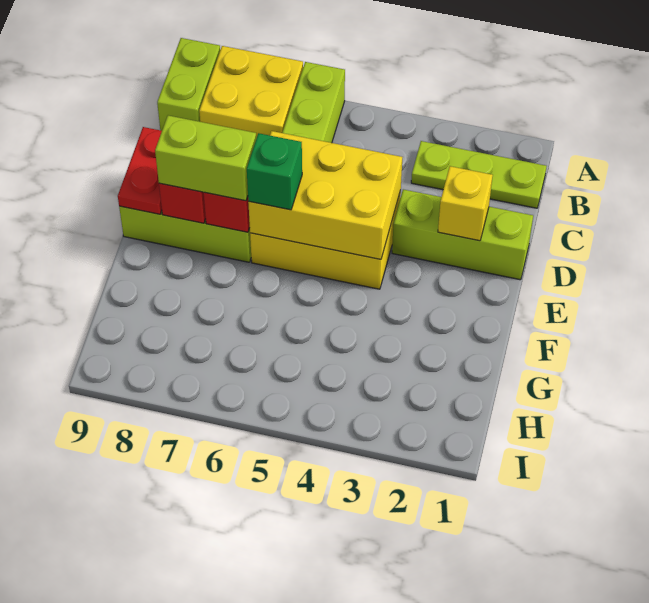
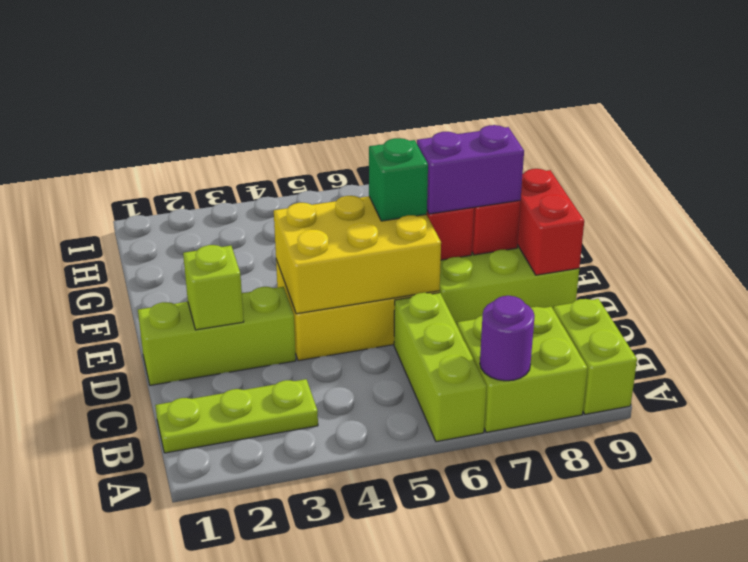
yellow brick A7:B8 level 1 -> lime brick A7:B8 level 1
none -> purple round brick A7 level 2
yellow brick D2 level 2 -> lime brick D2 level 2
red plate D9:E9 level 2 -> red brick D9:E9 level 2
lime brick E7:E8 level 3 -> purple brick E7:E8 level 3

